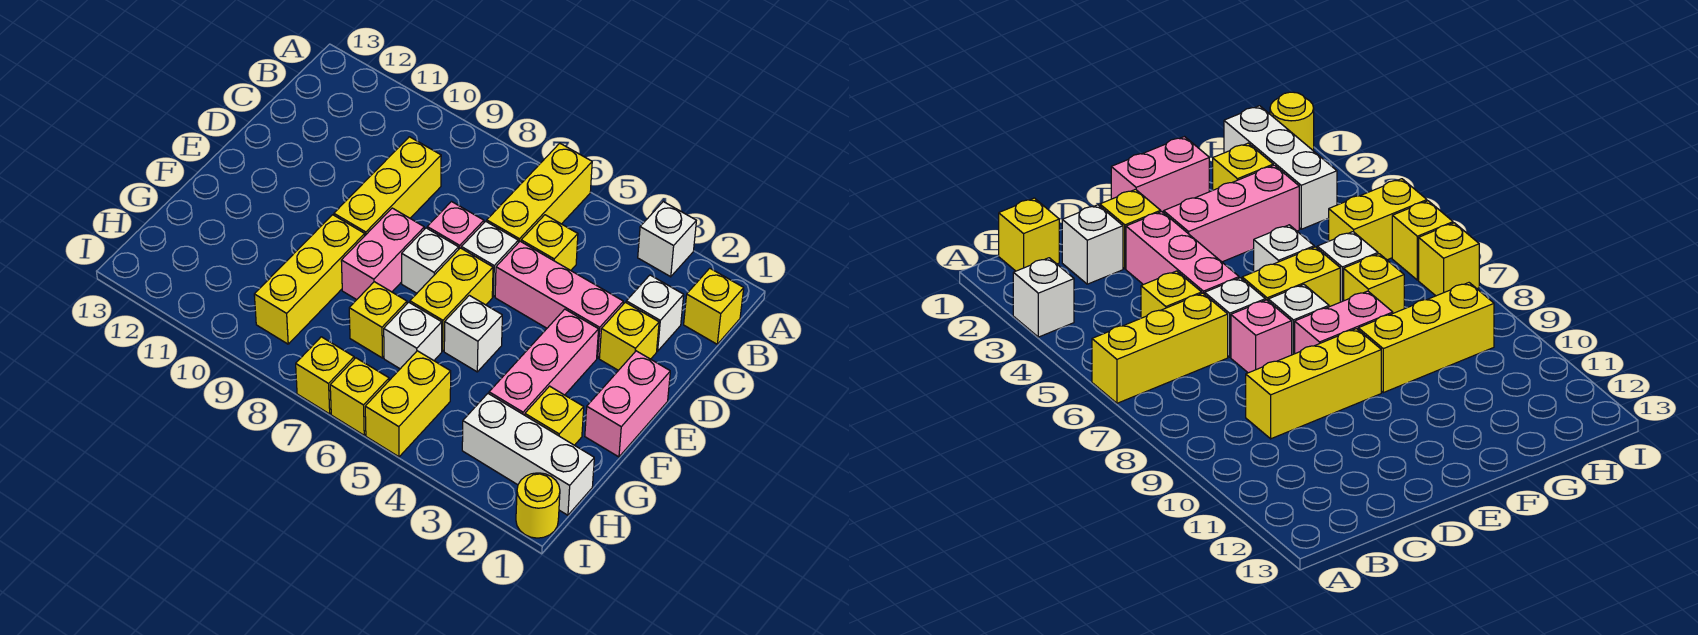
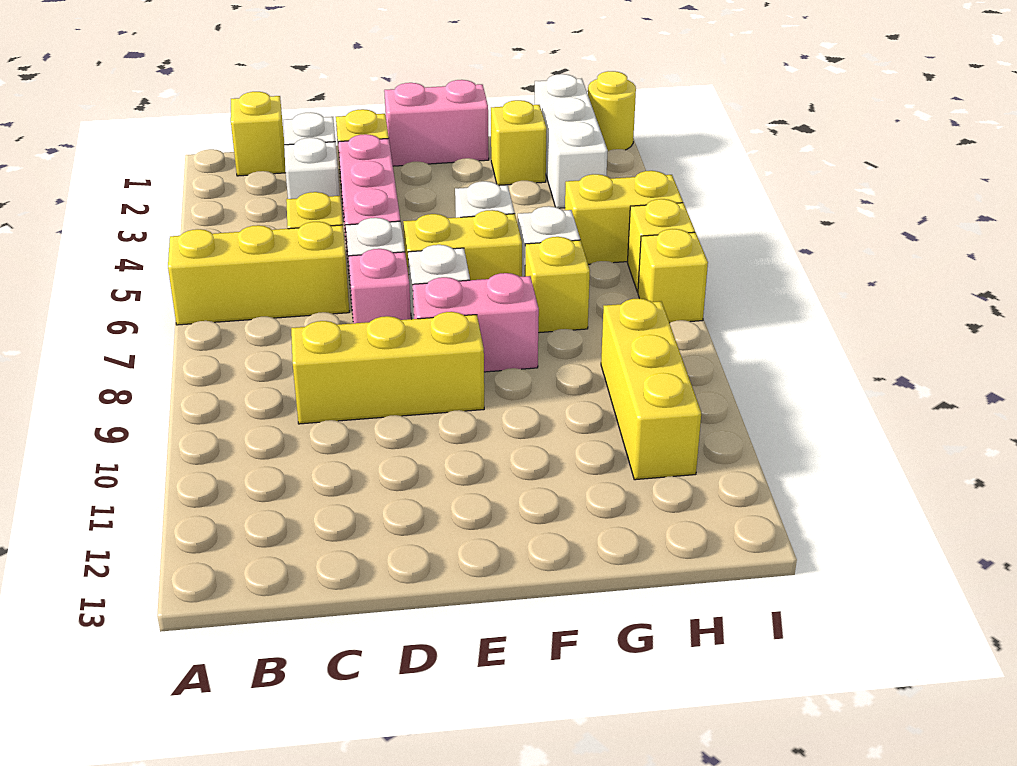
white brick A3 level 1 -> white brick C3 level 1
pink brick E3:G3 level 1 -> none
yellow brick F9:H9 level 1 -> yellow brick H9:H11 level 1

